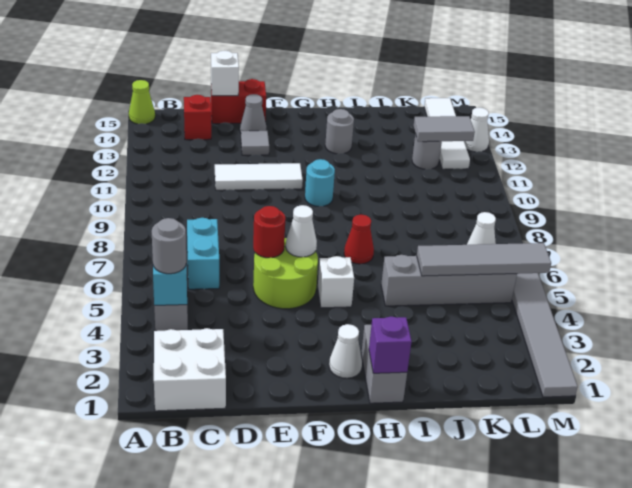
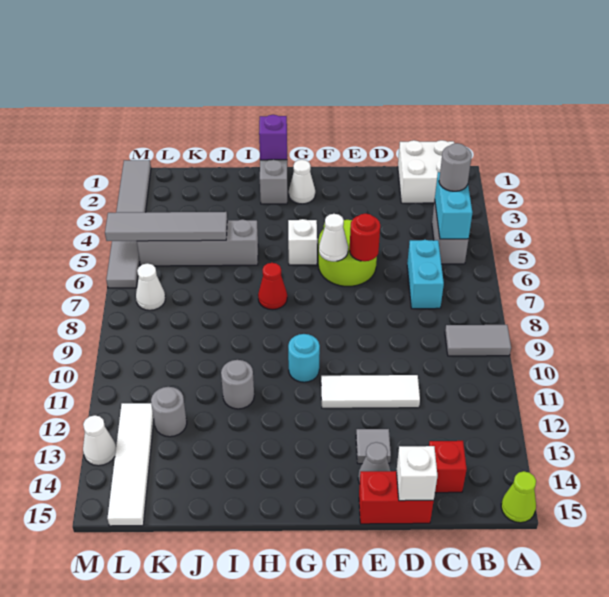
grey round brick H13 level 1 -> grey round brick I11 level 1
grey tile K12:L12 level 2 -> grey tile A9:B9 level 1

